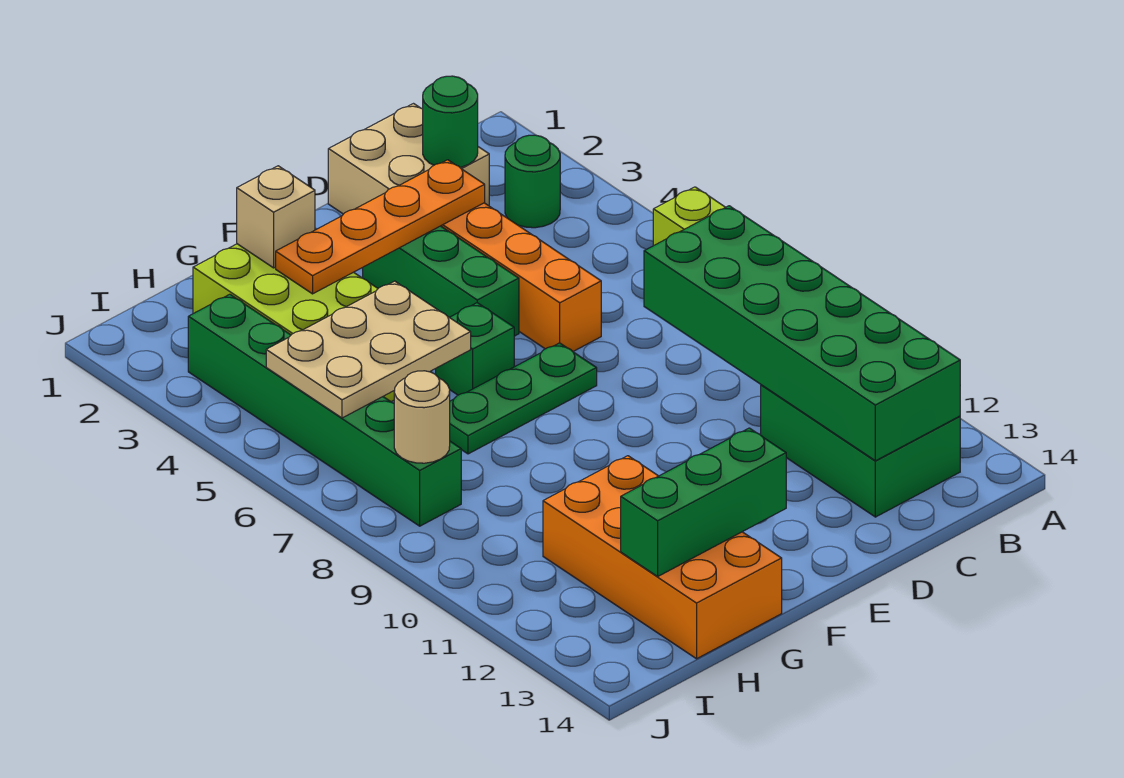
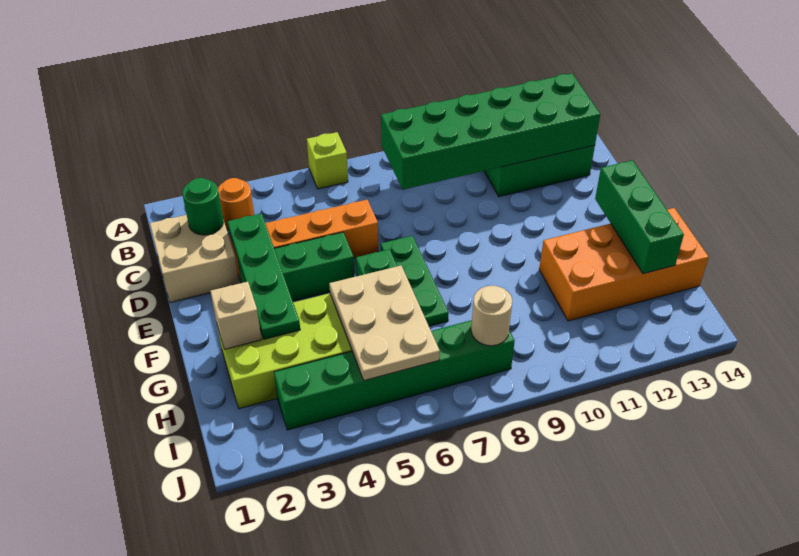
green round brick B3 level 1 -> orange round brick B3 level 1
orange plate D3:G3 level 2 -> green plate D3:G3 level 2

